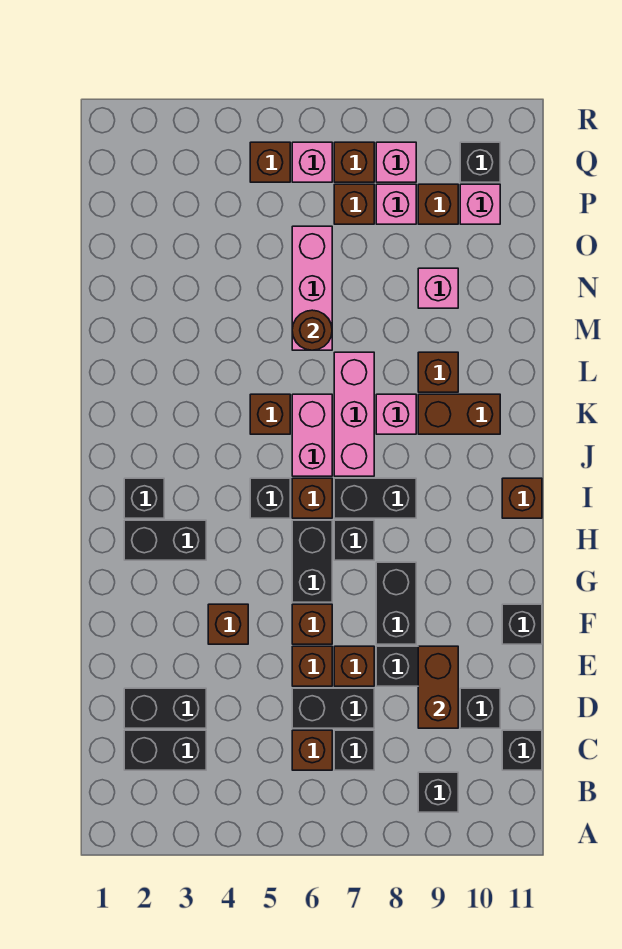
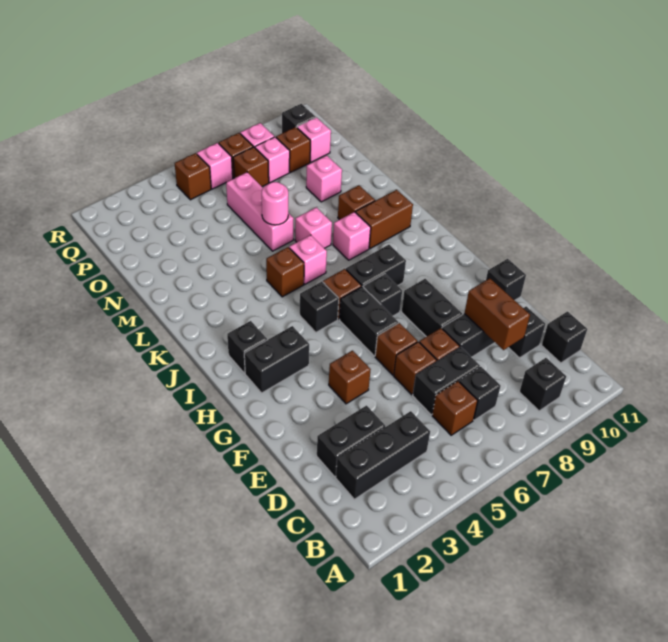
black brick C2:C3 level 1 -> black brick C2:C4 level 1
brown brick I11 level 1 -> none
pink brick J6:K6 level 1 -> pink brick K6 level 1
pink brick J7:L7 level 1 -> pink brick L7 level 1
brown round brick M6 level 2 -> pink round brick M6 level 2

